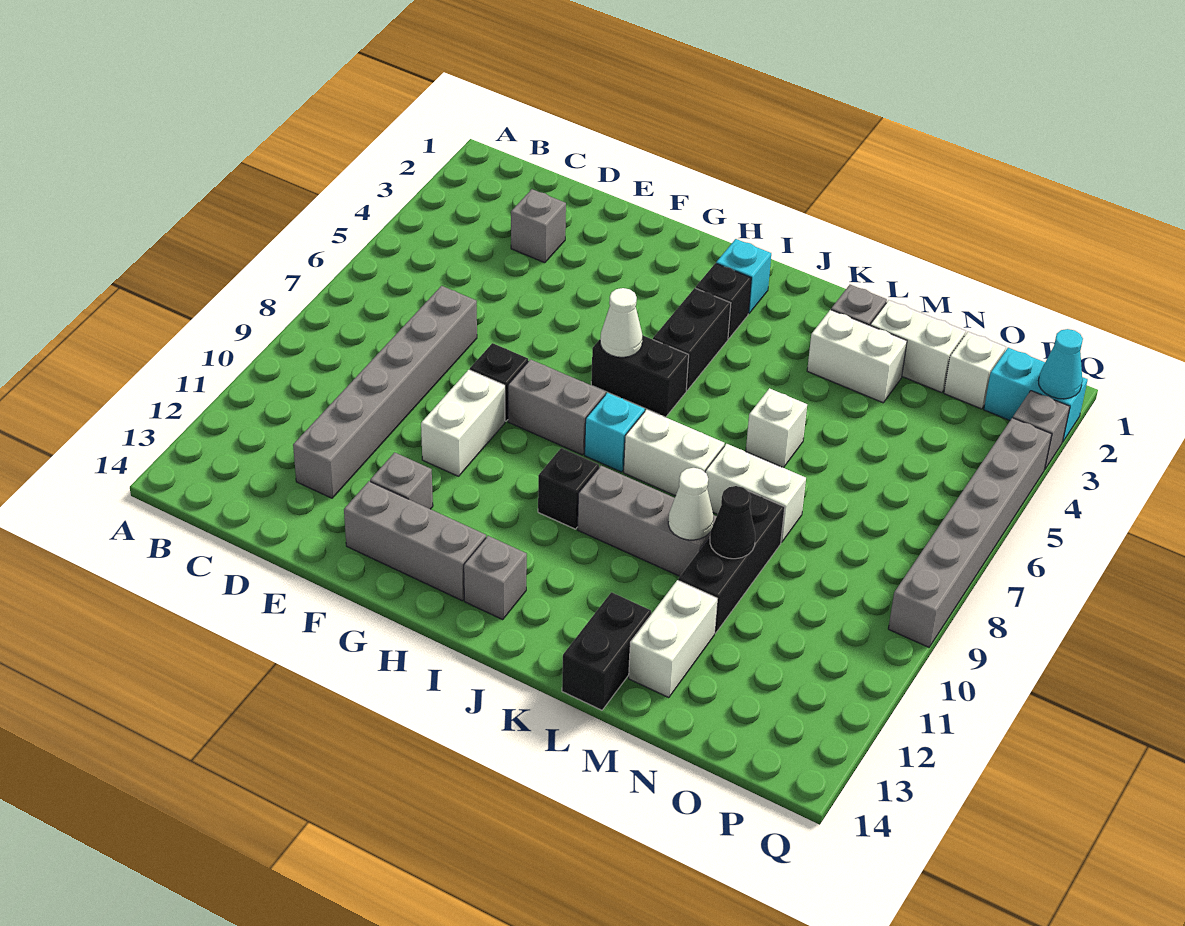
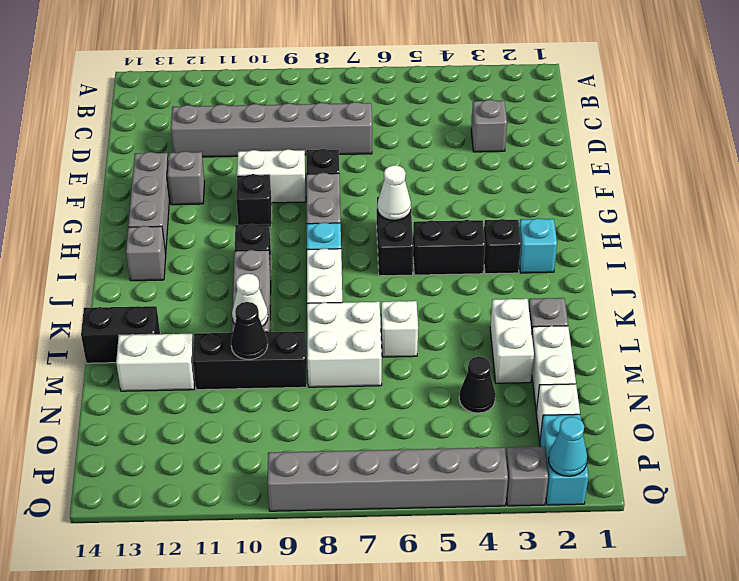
none -> black brick G10 level 1
white brick L8:M8 level 1 -> white brick L7:M8 level 1
none -> black cone N4 level 1

